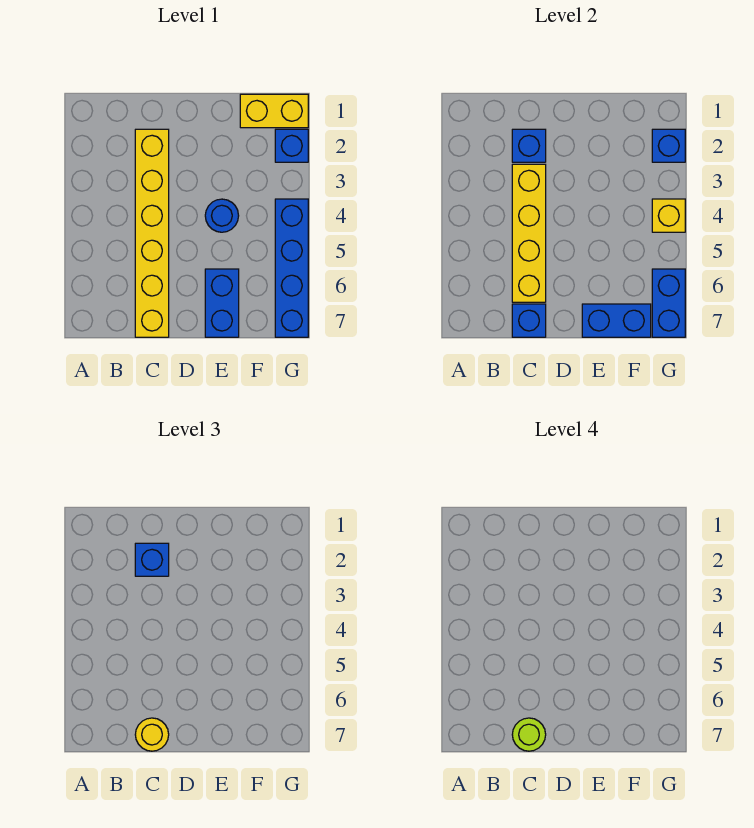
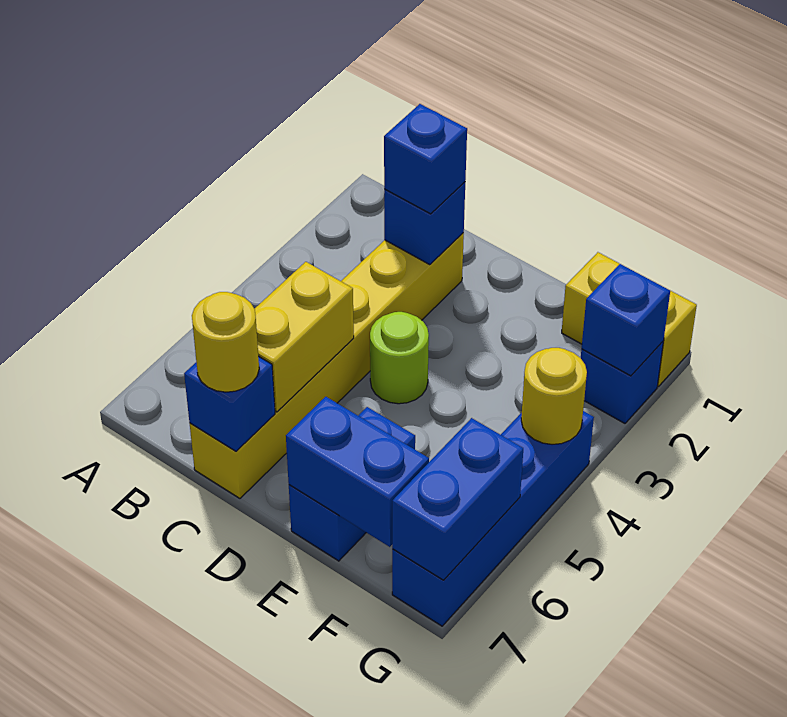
yellow brick C3:C6 level 2 -> yellow brick C5:C6 level 2
lime round brick C7 level 4 -> lime round brick D4 level 1
blue round brick E4 level 1 -> none
yellow brick G4 level 2 -> yellow round brick G4 level 2

